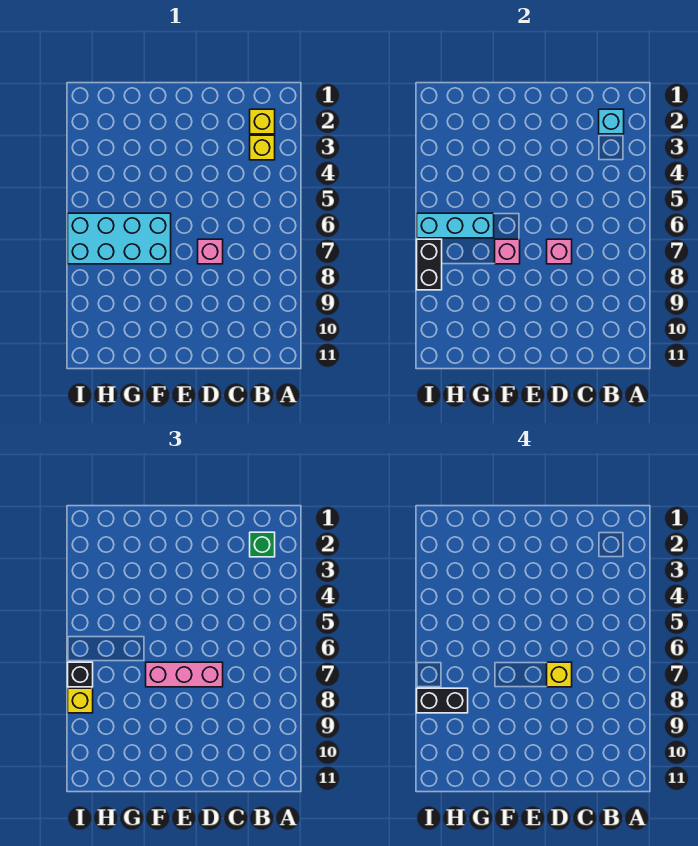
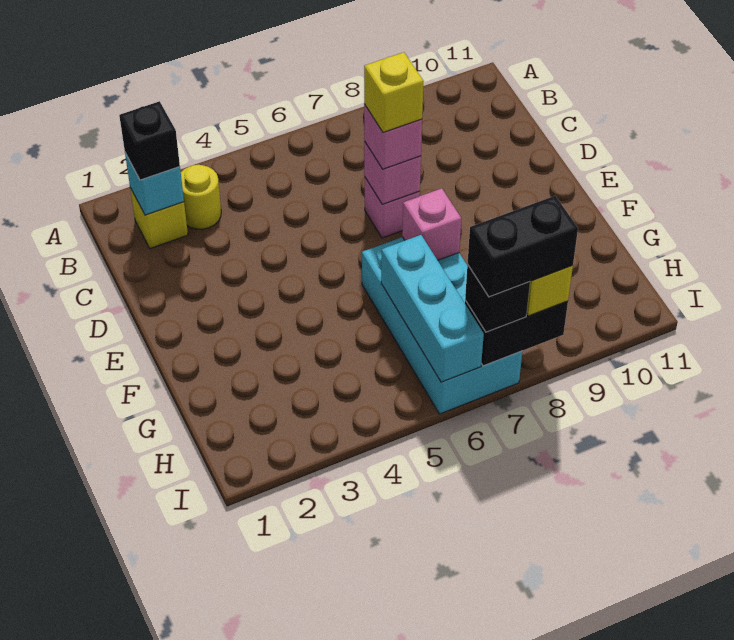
green brick B2 level 3 -> black brick B2 level 3
yellow brick B3 level 1 -> yellow round brick B3 level 1
pink brick D7:F7 level 3 -> pink brick D7 level 3
black brick H8:I8 level 4 -> black brick I7:I8 level 4

